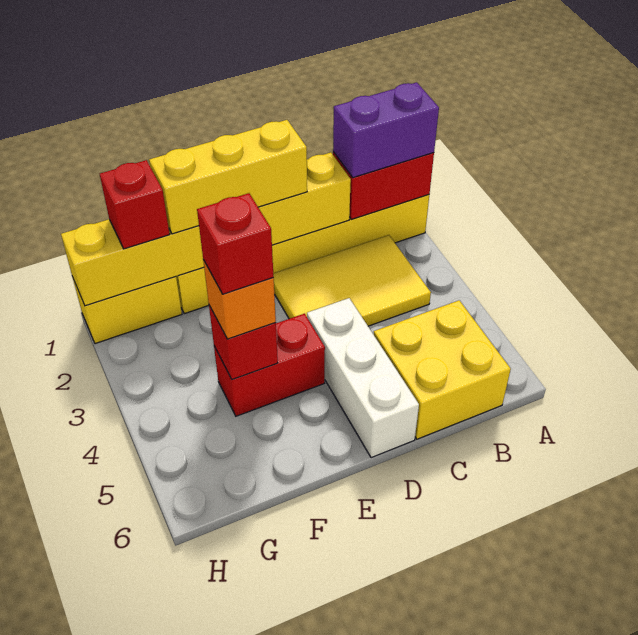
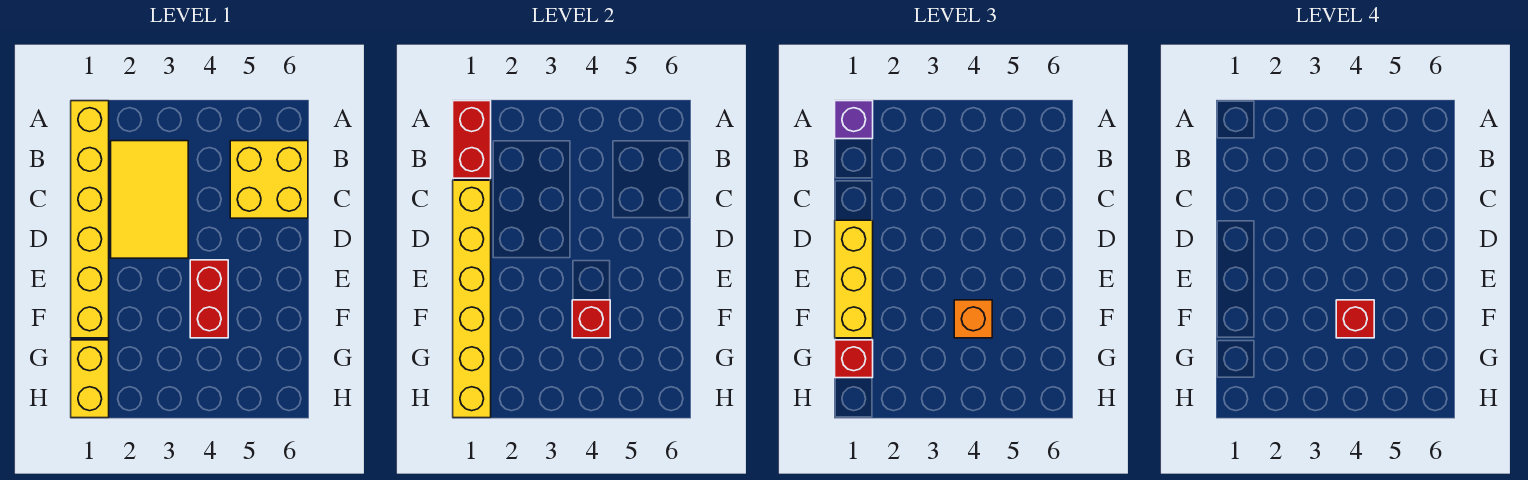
purple brick A1:B1 level 3 -> purple brick A1 level 3
white brick D4:D6 level 1 -> none

